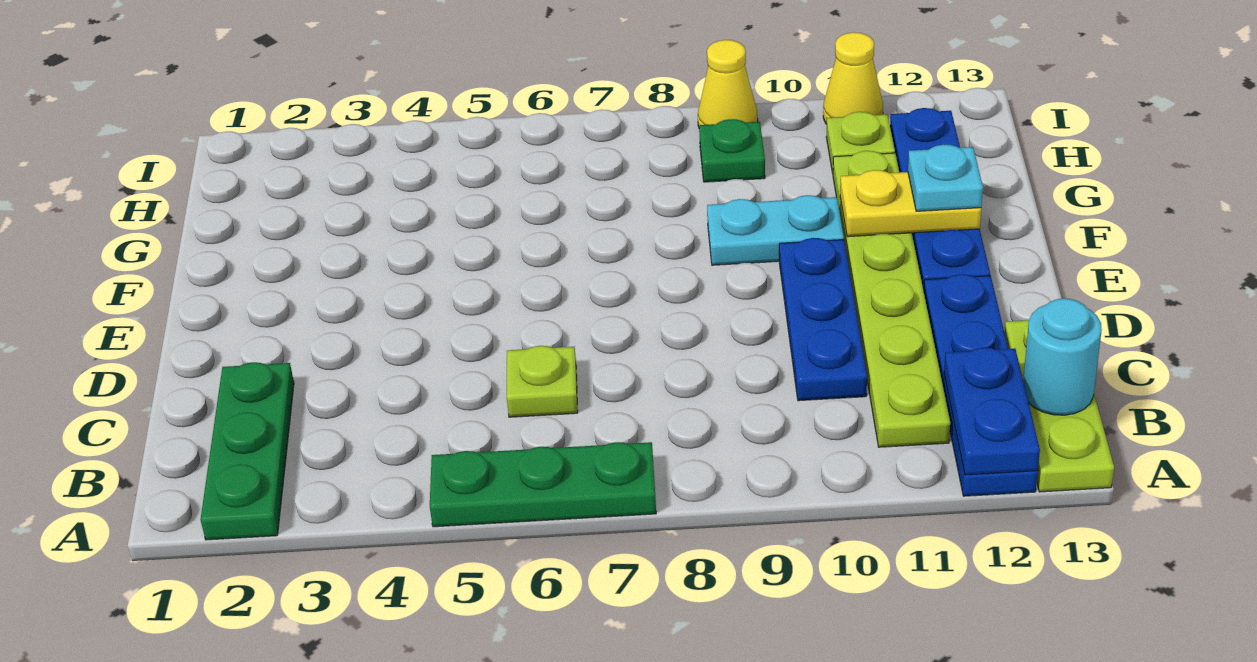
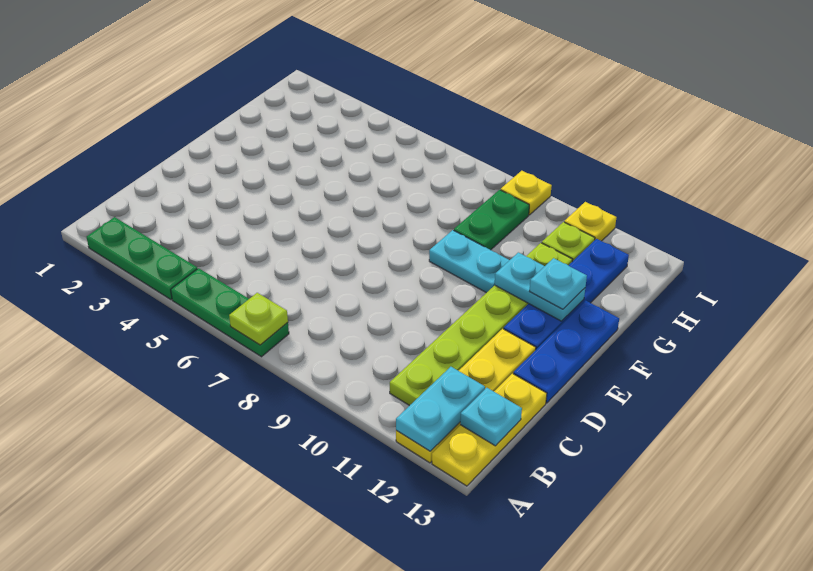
green plate A2:C2 level 1 -> green plate A2:A4 level 1
blue plate A12:D12 level 1 -> yellow plate A12:D12 level 1
blue plate A12:B12 level 2 -> cyan plate A12:B12 level 2
lime plate A13:C13 level 1 -> yellow plate A13:C13 level 1
cyan round brick B13 level 2 -> cyan plate B13 level 2
lime plate C6 level 1 -> lime plate A7 level 2
blue plate C10:E10 level 1 -> blue plate D13:F13 level 1
yellow plate F11:F12 level 2 -> cyan plate F11:F12 level 2
green plate H9 level 1 -> green plate G9:H9 level 1
yellow cone I9 level 1 -> yellow plate I9 level 1
yellow cone I11 level 1 -> yellow plate I11 level 1

